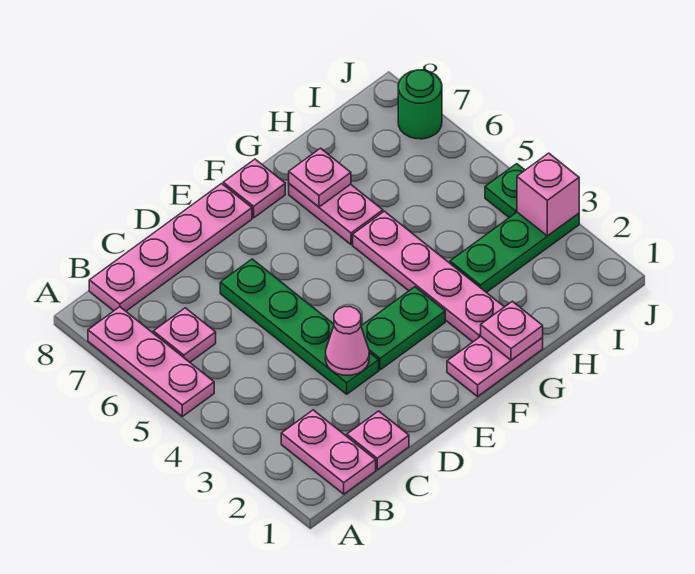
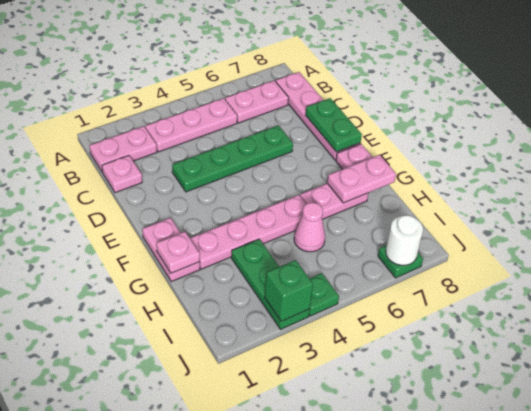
pink plate A5:A7 level 1 -> pink plate B3:B5 level 1
pink plate B6 level 1 -> pink plate B6:B7 level 1
pink cone D3 level 2 -> pink cone H5 level 1
green plate E3:F3 level 1 -> green plate D8:E8 level 2
pink plate G7 level 2 -> pink plate G7:G8 level 2
pink brick J3 level 2 -> green brick J3 level 2
green round brick J7 level 1 -> green plate J7 level 1
none -> white round brick J7 level 2

